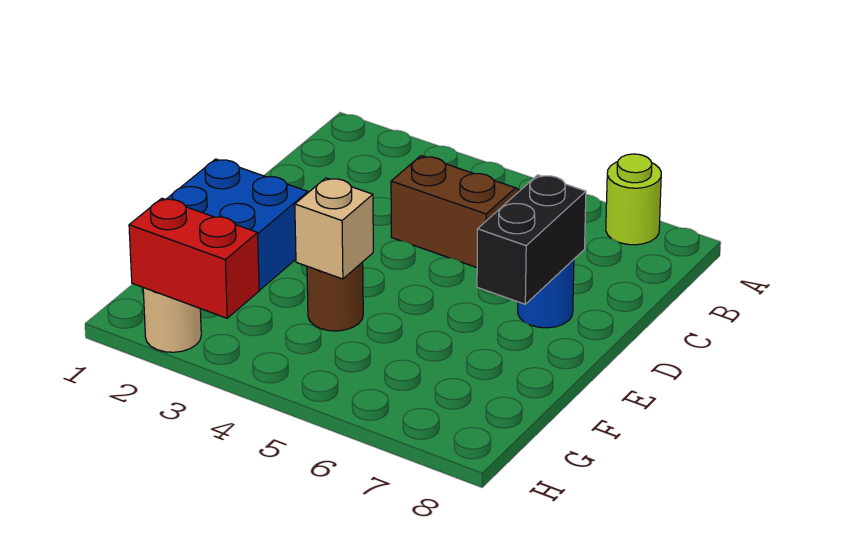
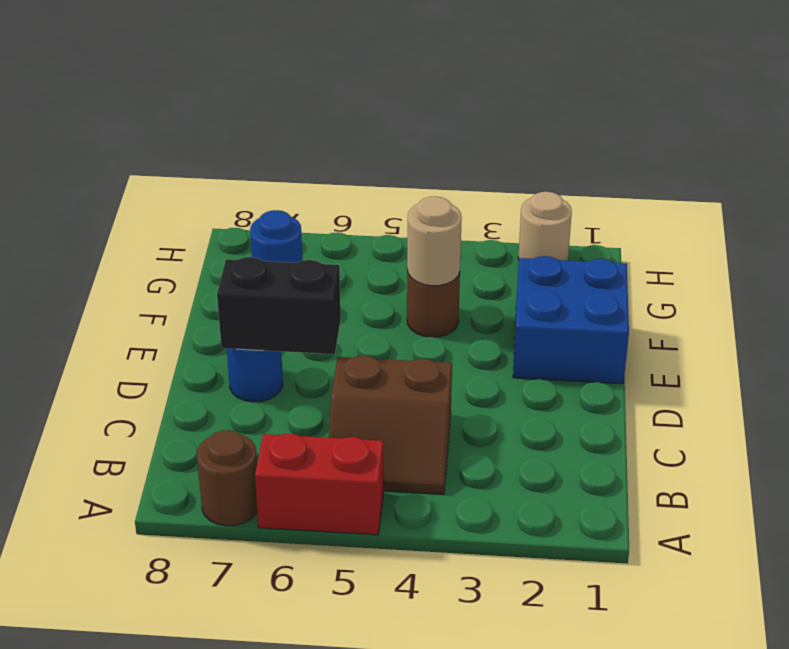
lime round brick A7 level 1 -> brown round brick A7 level 1
black brick D7:E7 level 2 -> black brick D6:D7 level 2
tan brick F4 level 2 -> tan round brick F4 level 2
none -> blue round brick G7 level 1
red brick H2:H3 level 2 -> red brick A5:A6 level 1

